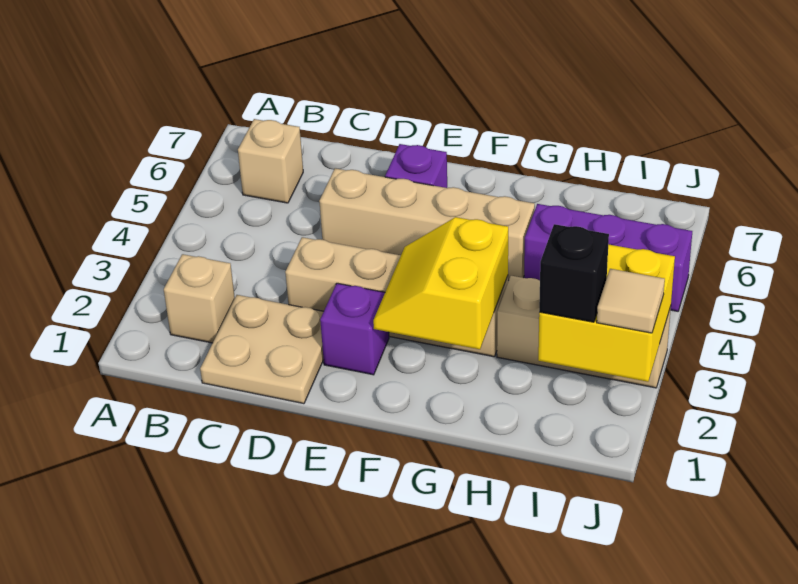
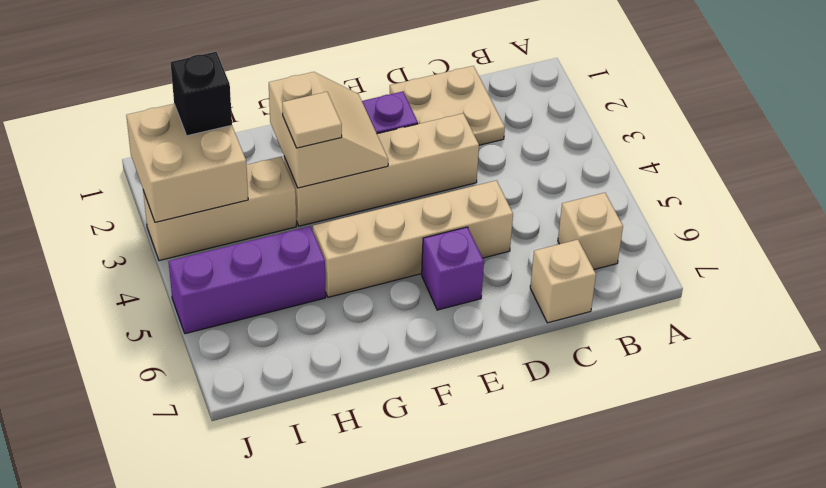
tan brick B2 level 1 -> tan brick C7 level 1
yellow slope F2:G3 level 2 top G -> tan slope F2:G3 level 2 top G
yellow brick I2:J3 level 2 -> tan brick I2:J3 level 2
tan tile J2 level 3 -> tan tile G3 level 3

